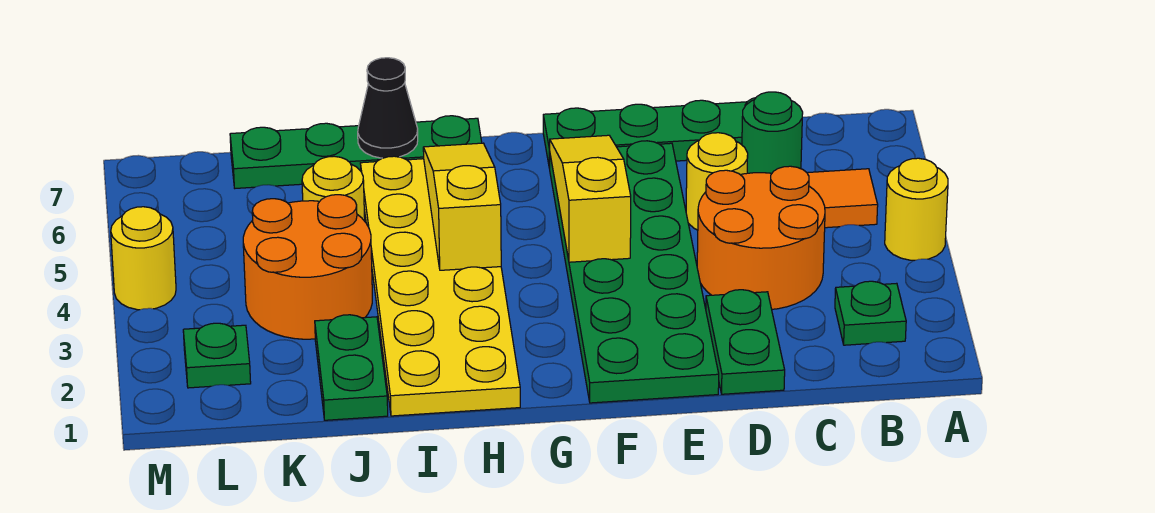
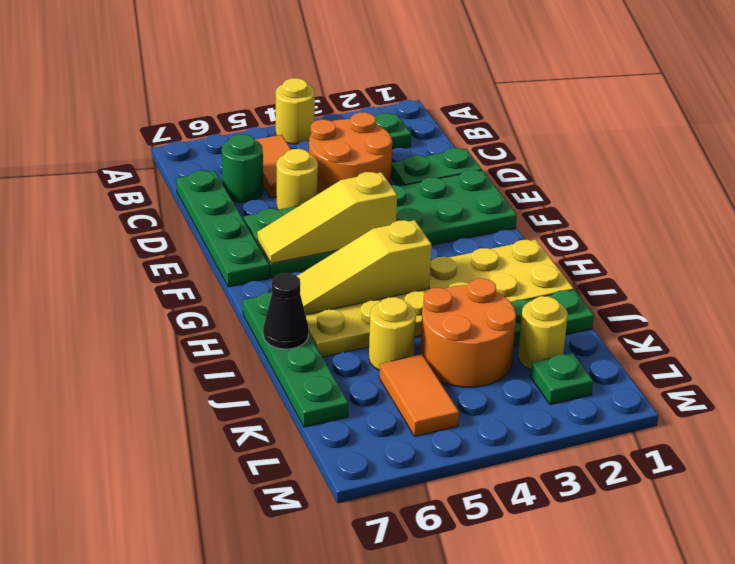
none -> orange tile K5:L5 level 1
yellow round brick M4 level 1 -> yellow round brick K2 level 1

